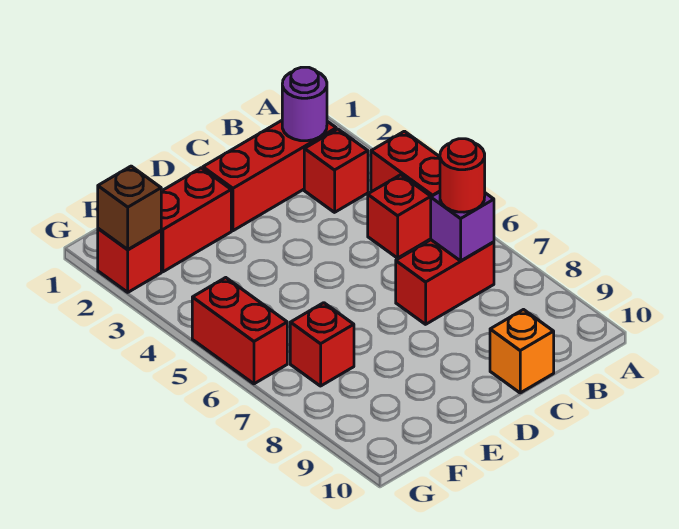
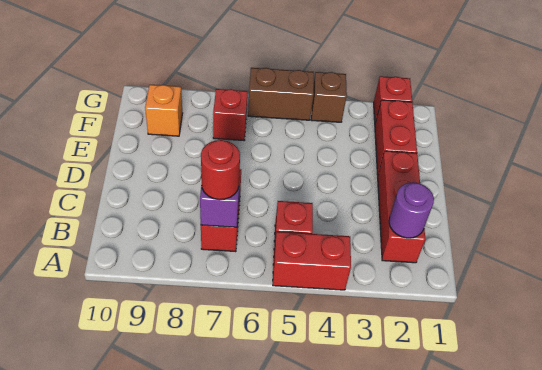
red brick B3 level 1 -> none
orange brick C10 level 1 -> orange brick F9 level 1
brown brick G2 level 2 -> brown brick G4 level 1
red brick G5:G6 level 1 -> brown brick G5:G6 level 1

